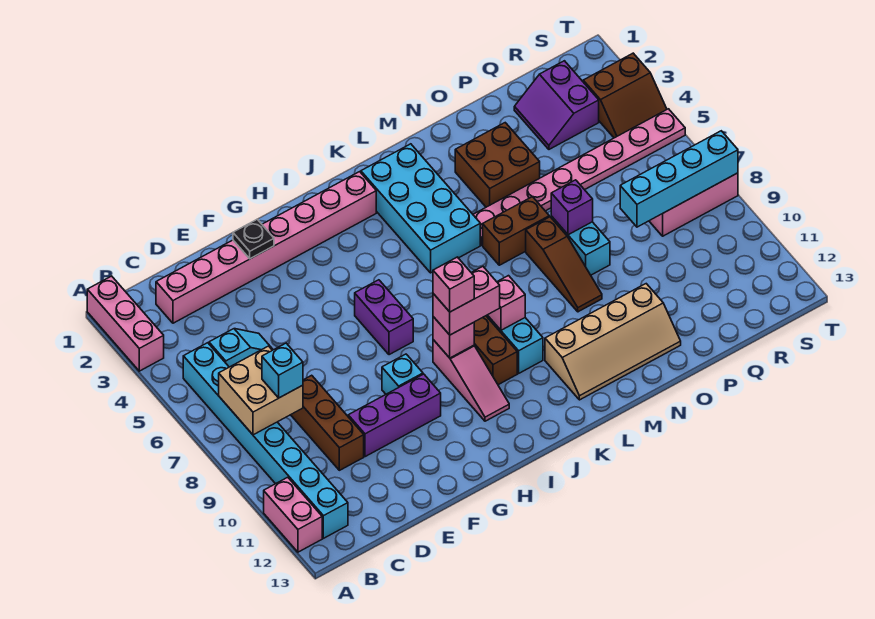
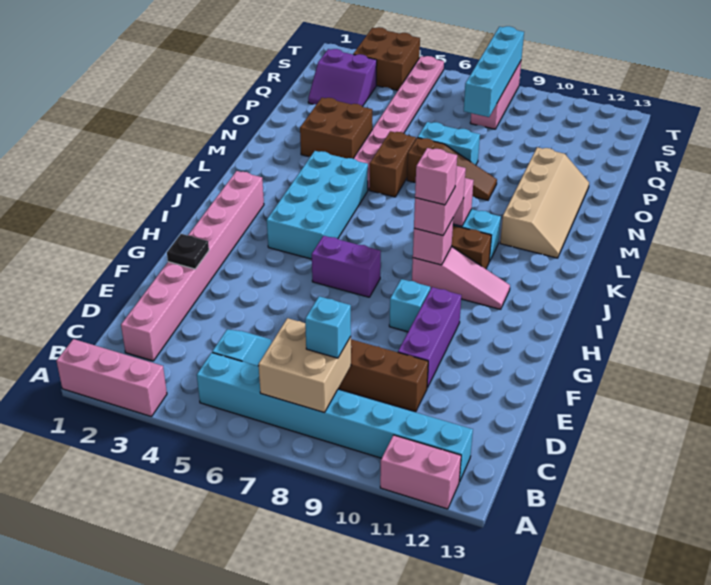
cyan brick K2:L5 level 1 -> cyan brick I4:L5 level 1
purple brick O7 level 2 -> none
brown slope S3:T4 level 1 top 3 -> brown brick S3:T4 level 1

